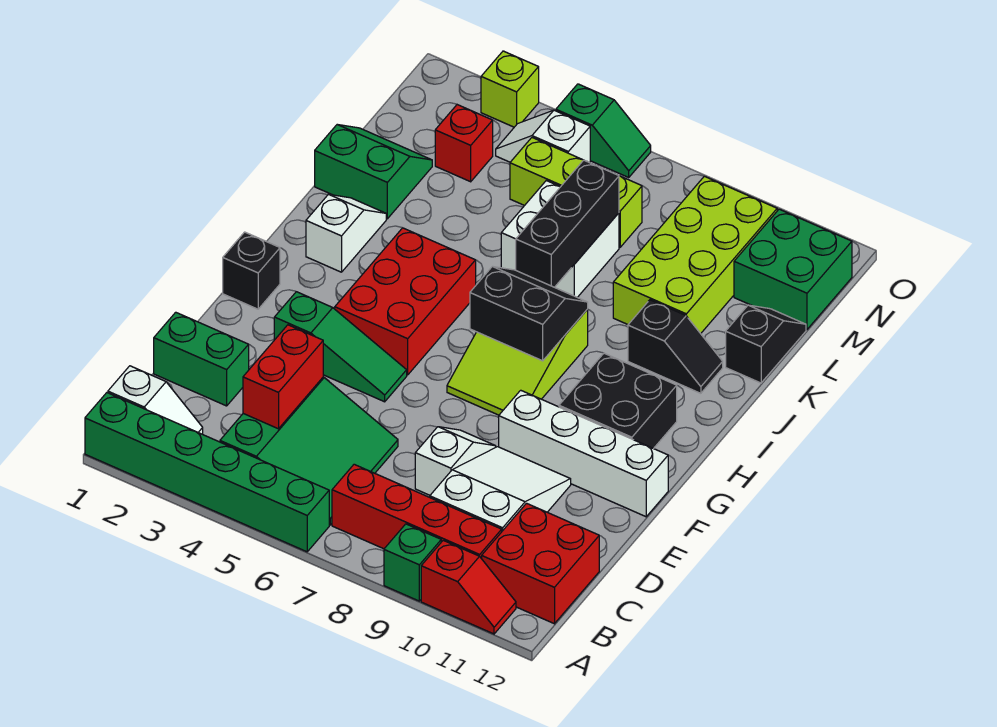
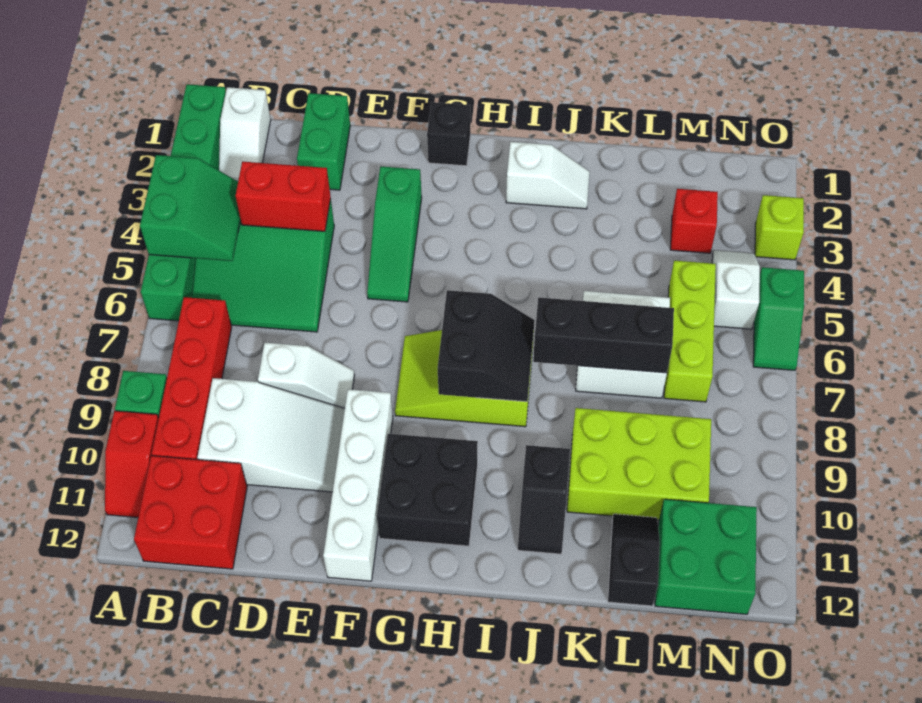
red brick G4:I5 level 1 -> none
green slope K1:L2 level 1 top K -> green slope A4:B5 level 2 top A
lime brick K9:N10 level 1 -> lime brick K9:M10 level 1
black slope K12:L12 level 1 top K -> black slope L11:L12 level 1 top 12

